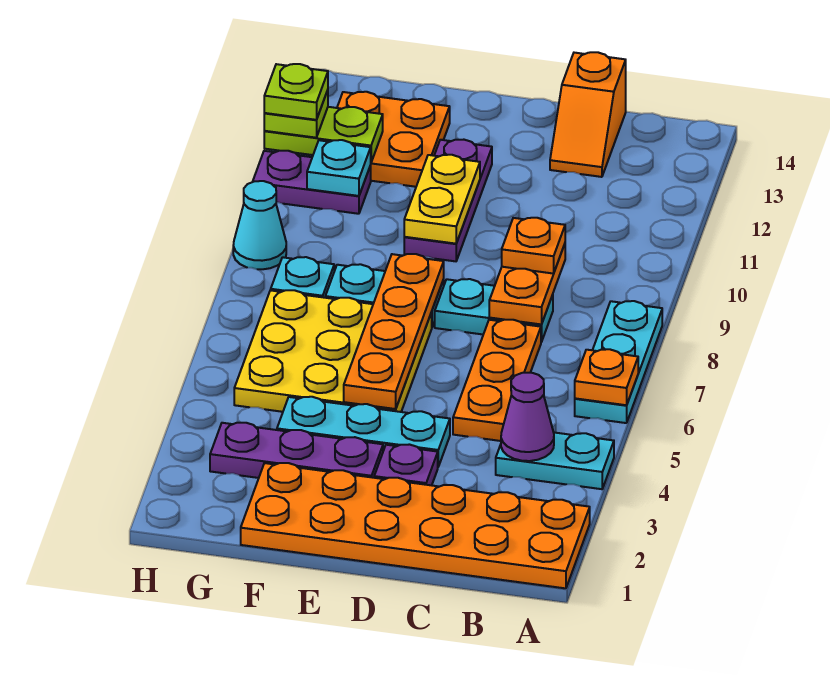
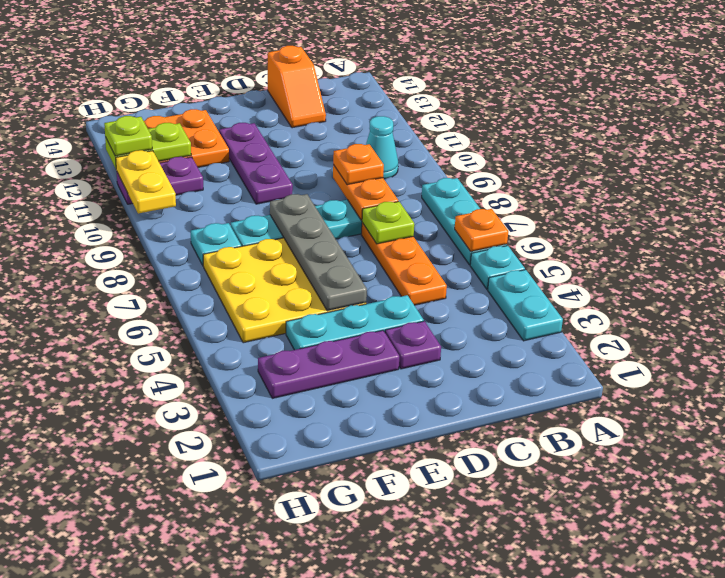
orange plate A1:F2 level 1 -> none
cyan plate A4:B4 level 1 -> cyan plate A3:A4 level 1
purple cone B4 level 2 -> none
orange plate E5:E8 level 2 -> grey plate E5:E8 level 2
yellow plate E10:E11 level 2 -> yellow plate H10:H11 level 2
cyan plate G11 level 2 -> cyan plate A5 level 1
cyan cone H9 level 1 -> cyan cone B10 level 1
lime plate H12 level 4 -> lime plate C7 level 2

